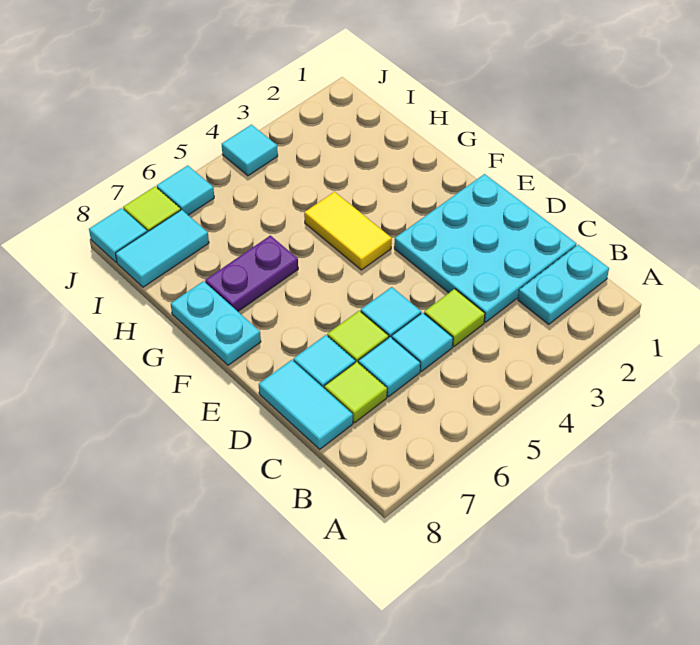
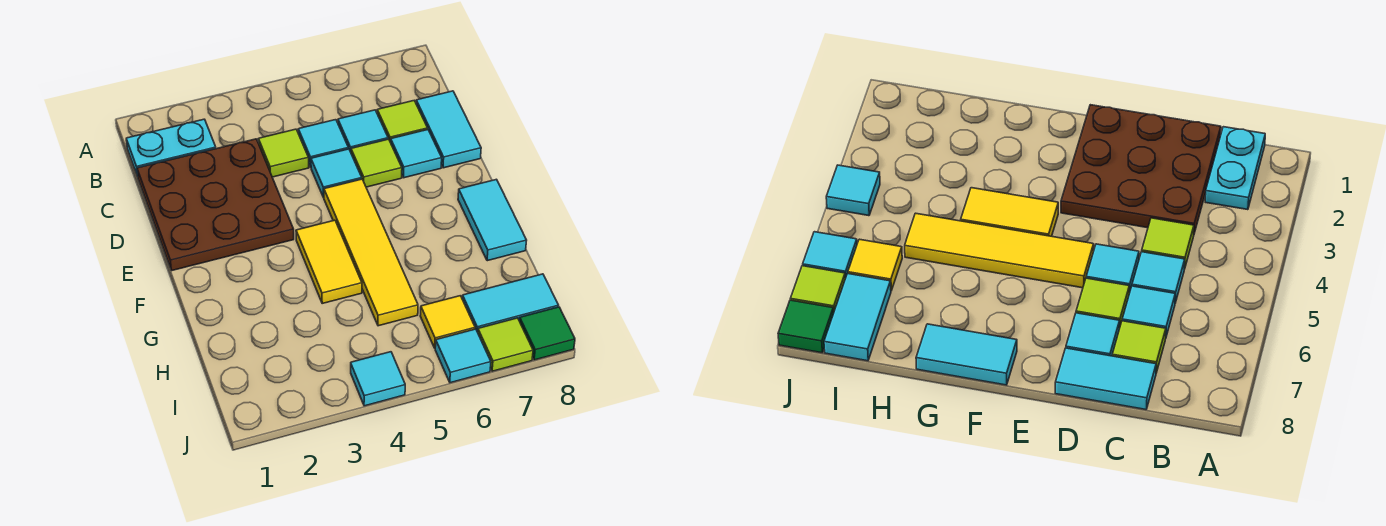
cyan plate C1:E3 level 1 -> brown plate C1:E3 level 1
none -> yellow tile E5:H5 level 1
cyan plate F8:G8 level 1 -> cyan tile F8:G8 level 1
purple plate G6:G7 level 1 -> none
none -> yellow tile I6 level 1
cyan tile J8 level 1 -> green tile J8 level 1

